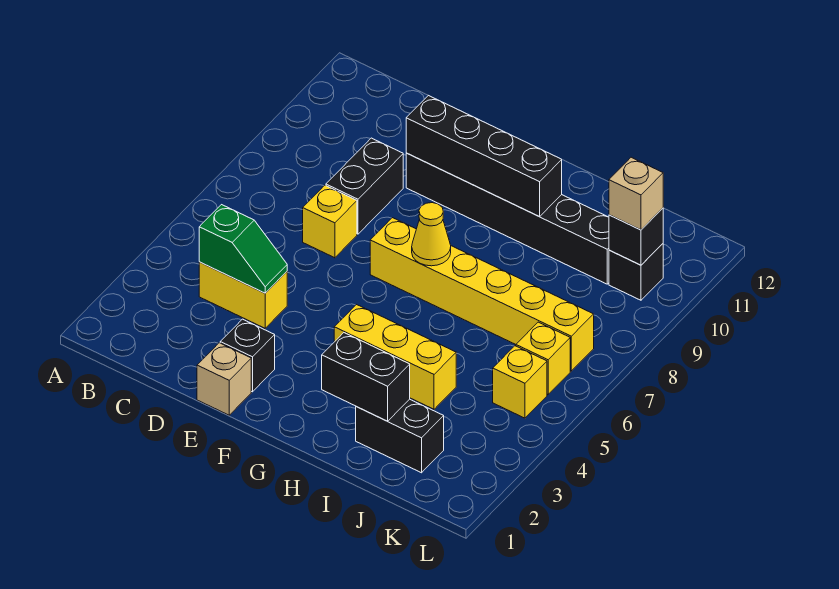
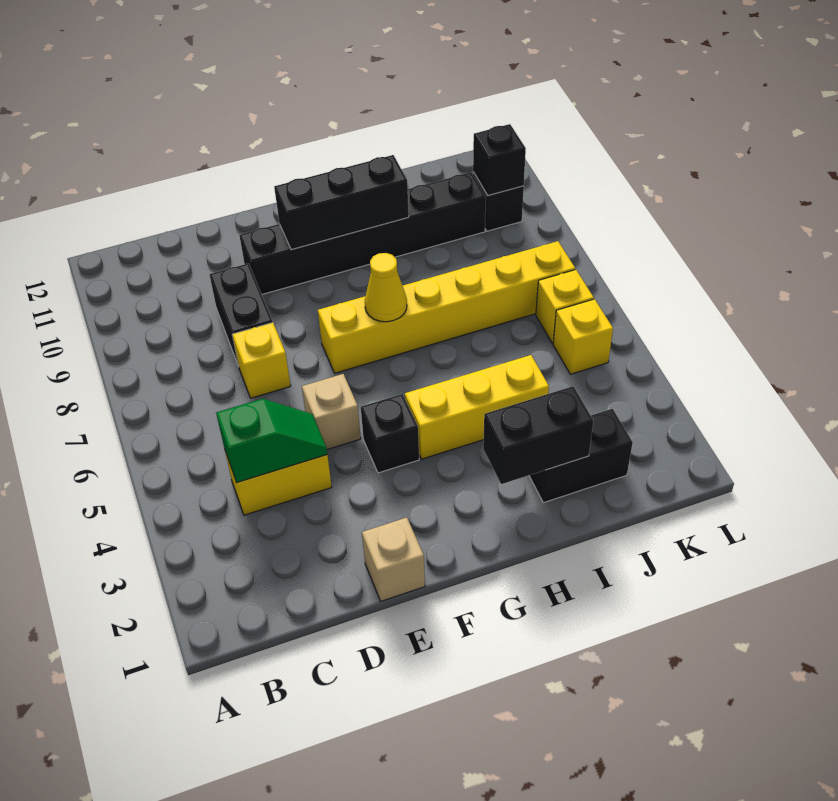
black brick E2 level 1 -> black brick F4 level 1
black brick E10:H10 level 2 -> black brick F10:H10 level 2
tan brick K10 level 3 -> tan brick E5 level 1

